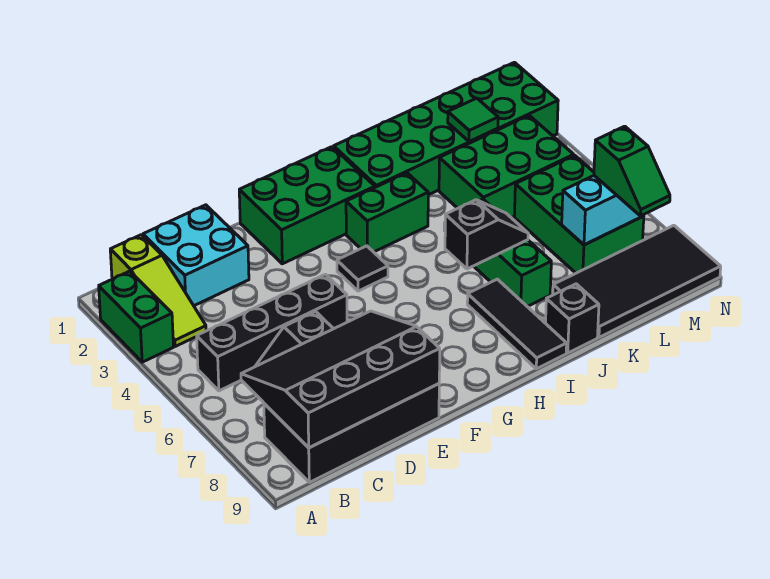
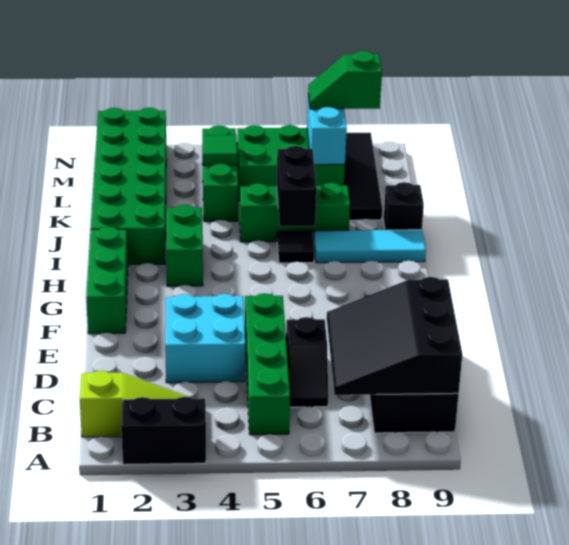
green brick A2:A3 level 1 -> black brick A2:A3 level 1
black brick B5:E5 level 1 -> green brick B5:E5 level 1
black slope B7:E9 level 2 top 9 -> black slope B7:D9 level 2 top 9
cyan brick C1:D2 level 1 -> cyan brick D3:E4 level 1
green brick F1:H2 level 1 -> green brick F1:H1 level 1
black tile G4 level 1 -> black tile I6 level 1
black slope I6:J6 level 2 top I -> black brick I6:J6 level 2
black tile I7:I9 level 1 -> cyan tile I7:I9 level 1
green brick K3:M4 level 1 -> green brick K4:M4 level 1
black tile K8:N9 level 1 -> black tile K8:N8 level 1
green tile L2 level 2 -> green tile L4 level 2
green slope M7:M8 level 3 top 7 -> green slope M7:M8 level 3 top 8

